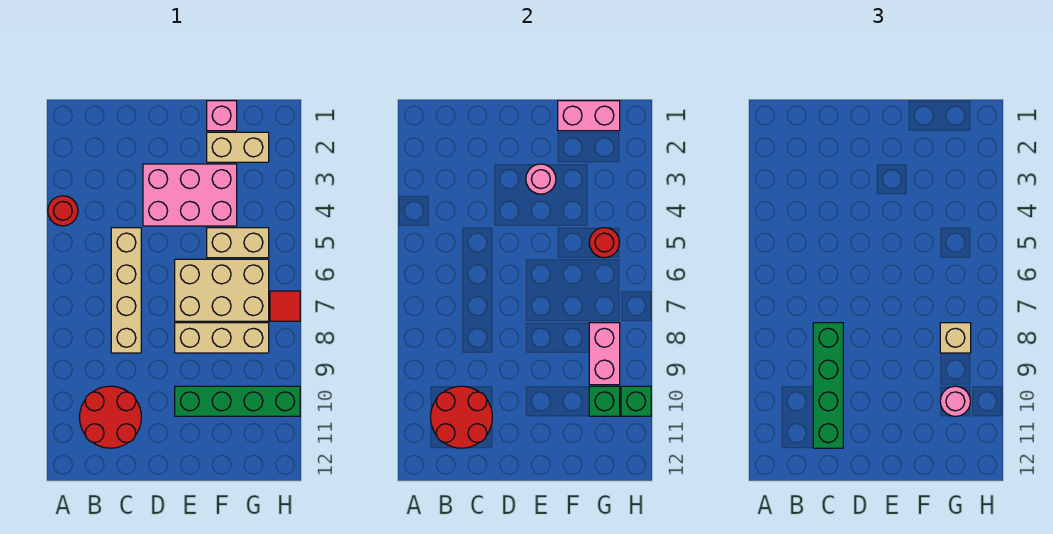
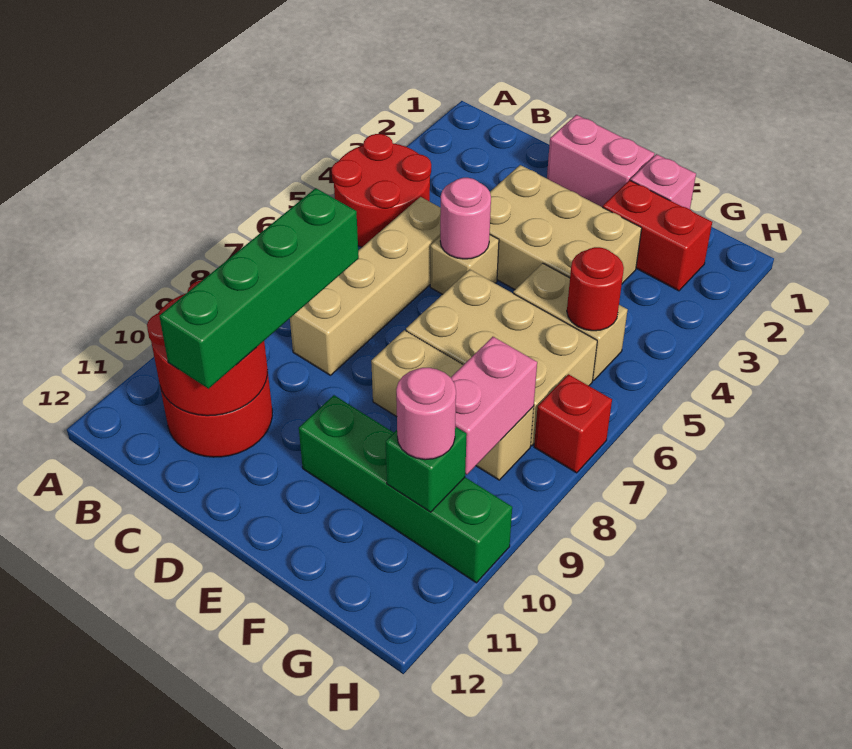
red round brick A4 level 1 -> red round brick A4:B5 level 1
pink brick D3:F4 level 1 -> tan brick D3:F4 level 1
pink round brick E3 level 2 -> pink round brick D5 level 2
pink brick F1:G1 level 2 -> pink brick D1:E1 level 1
tan brick F2:G2 level 1 -> red brick F2:G2 level 1
tan brick G8 level 3 -> tan brick D5 level 1
red tile H7 level 1 -> red brick H7 level 1
green brick H10 level 2 -> none

